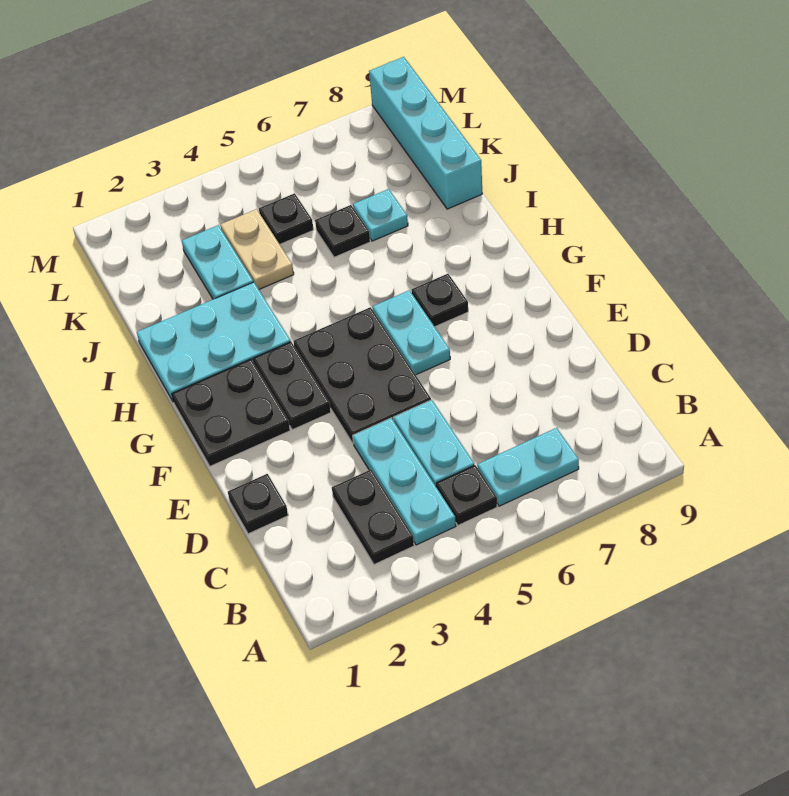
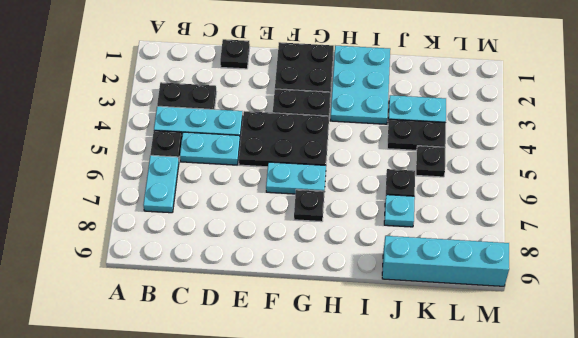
tan plate J4:K4 level 1 -> black plate J4:K4 level 1

